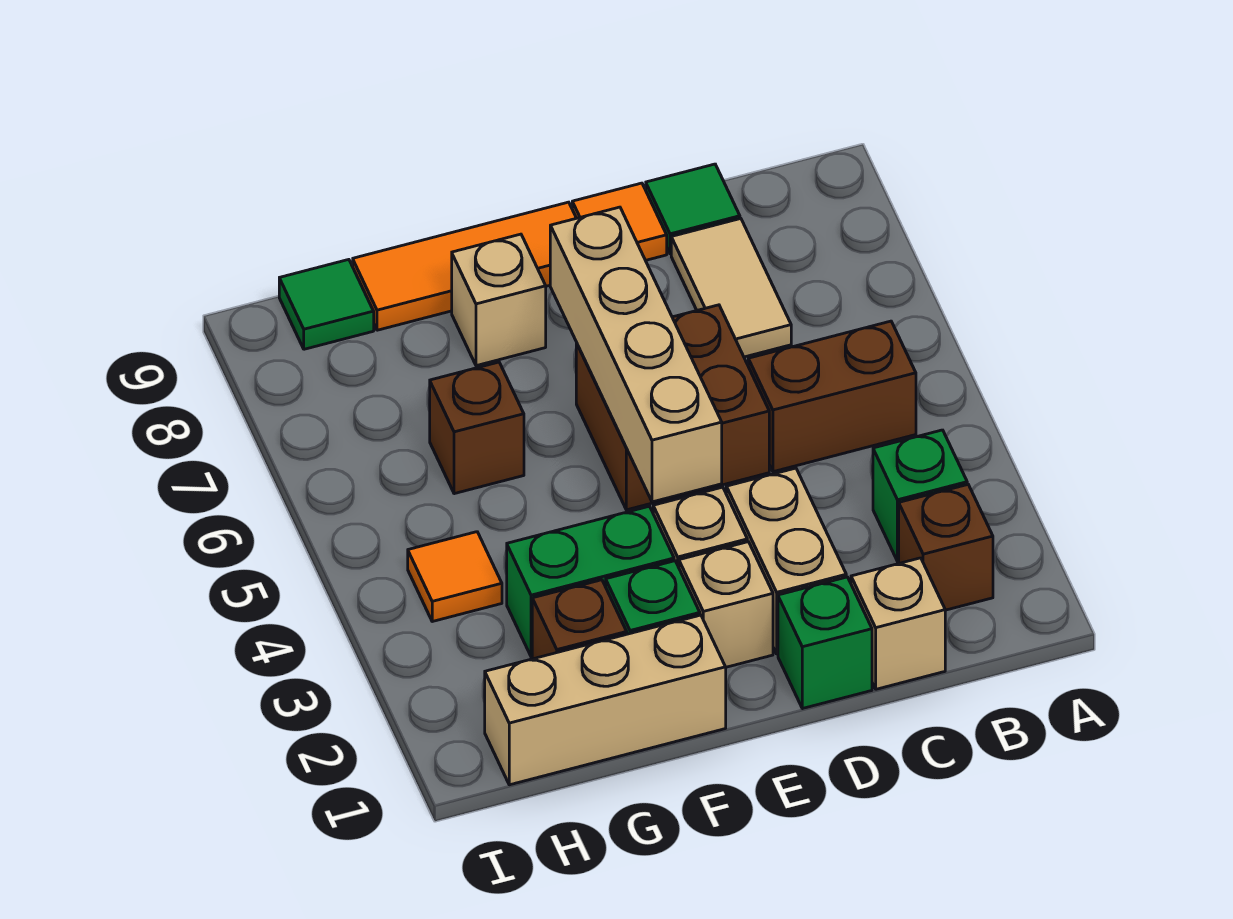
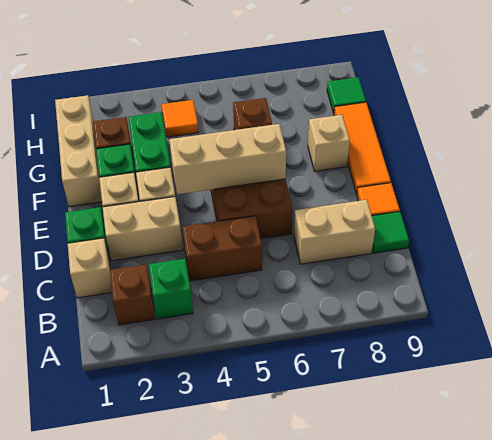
brown brick B5:C5 level 1 -> brown brick C4:C5 level 1
tan tile C7:C8 level 1 -> tan brick C7:C8 level 1
tan brick E4:E7 level 2 -> tan brick E4:E6 level 2

